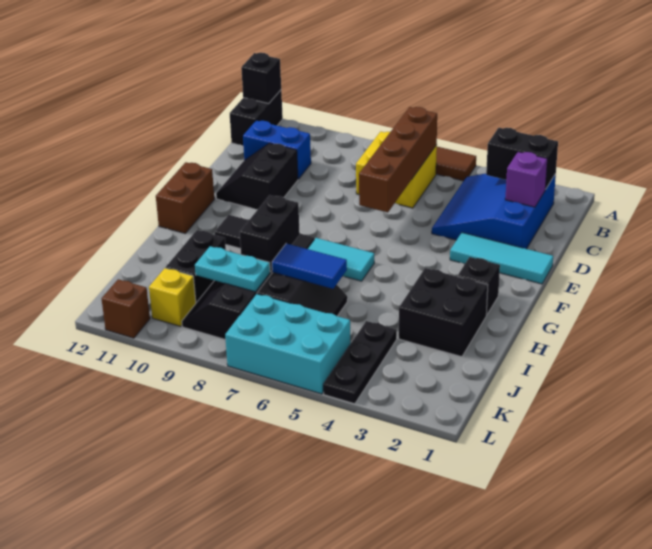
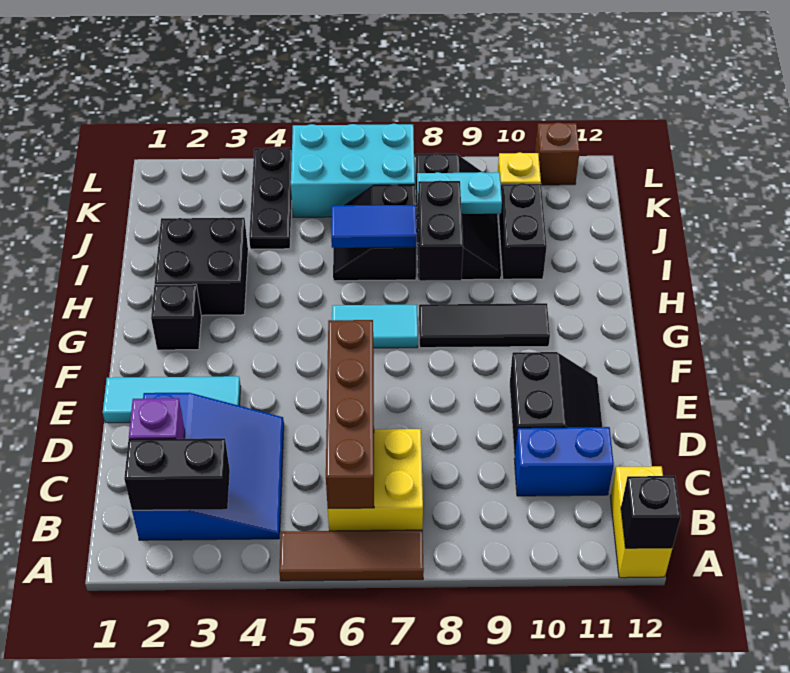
black brick A12:B12 level 1 -> yellow brick A12:B12 level 1
brown brick F12:G12 level 1 -> none

